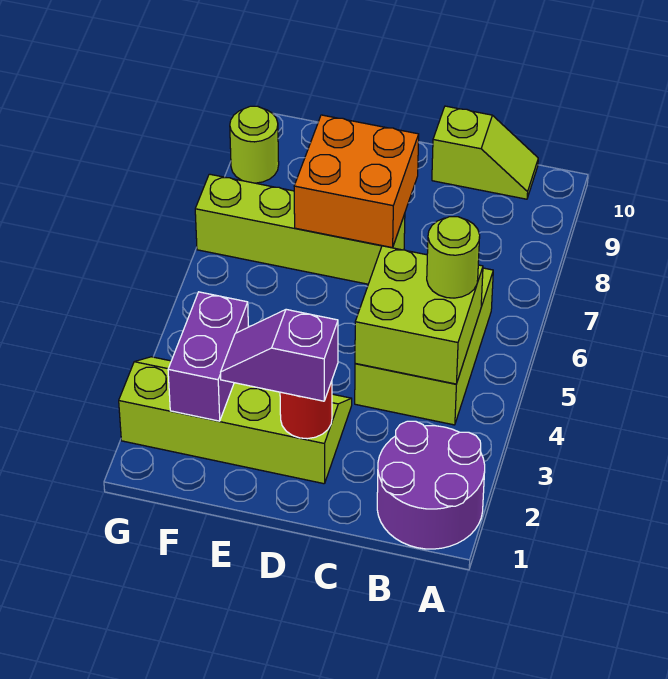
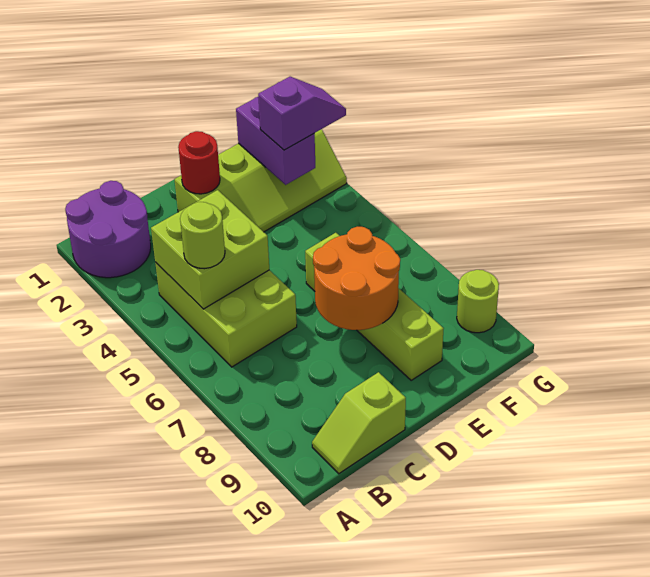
purple slope D2:E2 level 3 top D -> purple slope F3:G3 level 3 top F
lime brick D7:G7 level 1 -> lime brick E6:E9 level 1
orange brick D7:E8 level 2 -> orange round brick D7:E8 level 2

